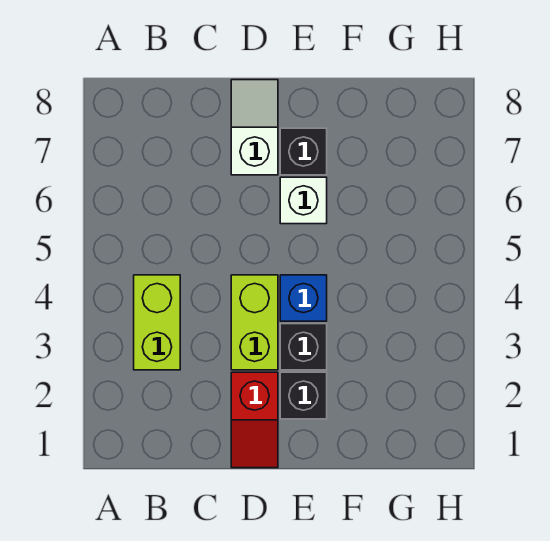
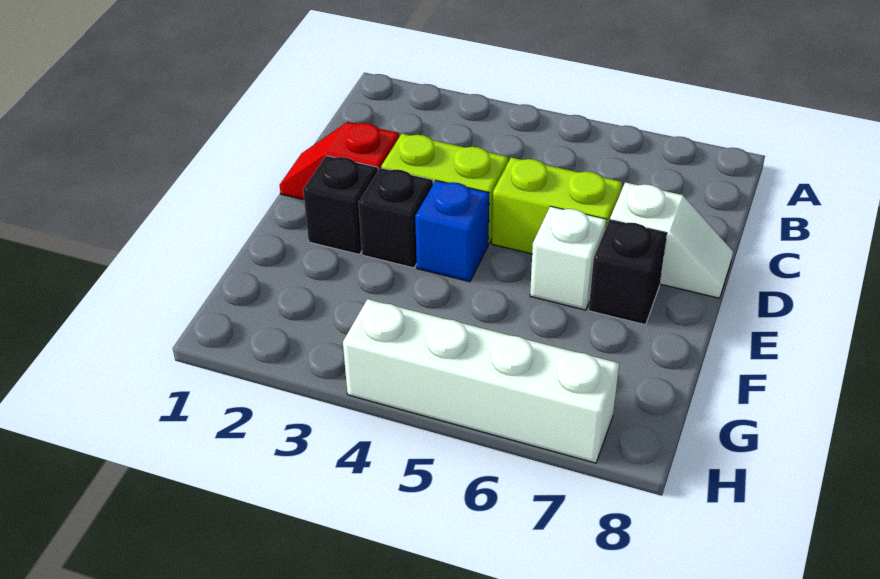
lime brick B3:B4 level 1 -> lime brick D5:D6 level 1
none -> white brick H4:H7 level 1

